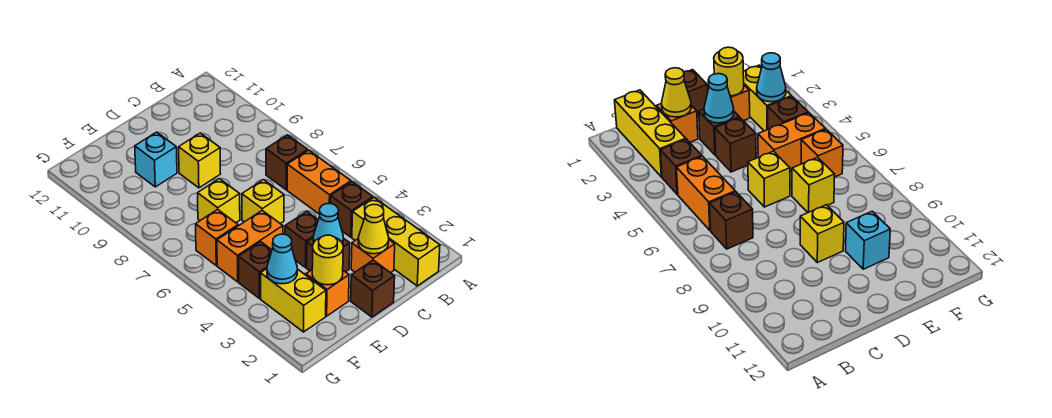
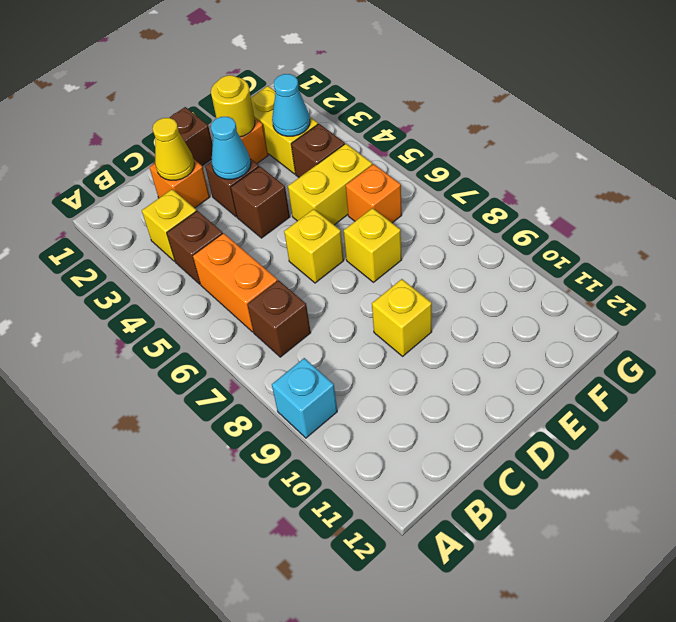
yellow brick B1:B3 level 1 -> yellow brick B3 level 1
orange brick E5:F5 level 1 -> yellow brick E5:F5 level 1
cyan brick E10 level 1 -> cyan brick A9 level 1

